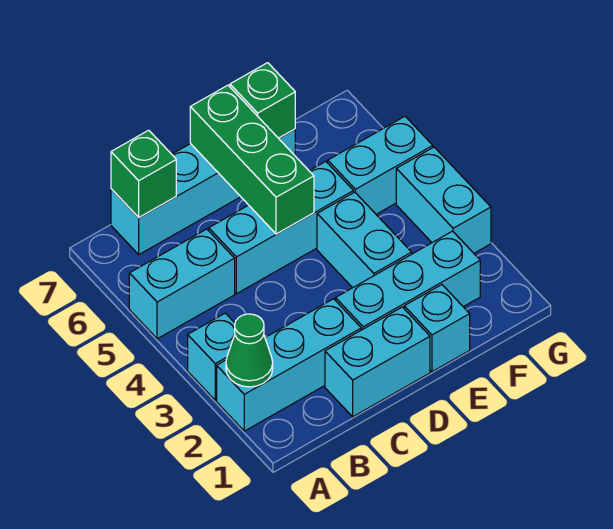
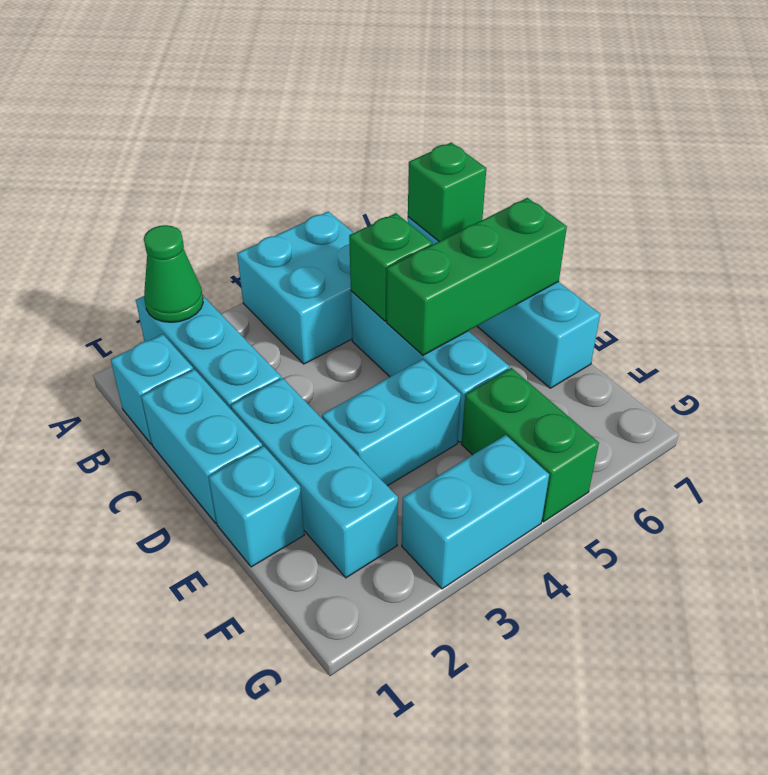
cyan brick A3 level 1 -> cyan brick B1 level 1
cyan brick A5:B5 level 1 -> cyan brick A4:B5 level 1
green brick E7 level 2 -> green brick C5 level 2
cyan brick F5:G5 level 1 -> green brick F5:G5 level 1

